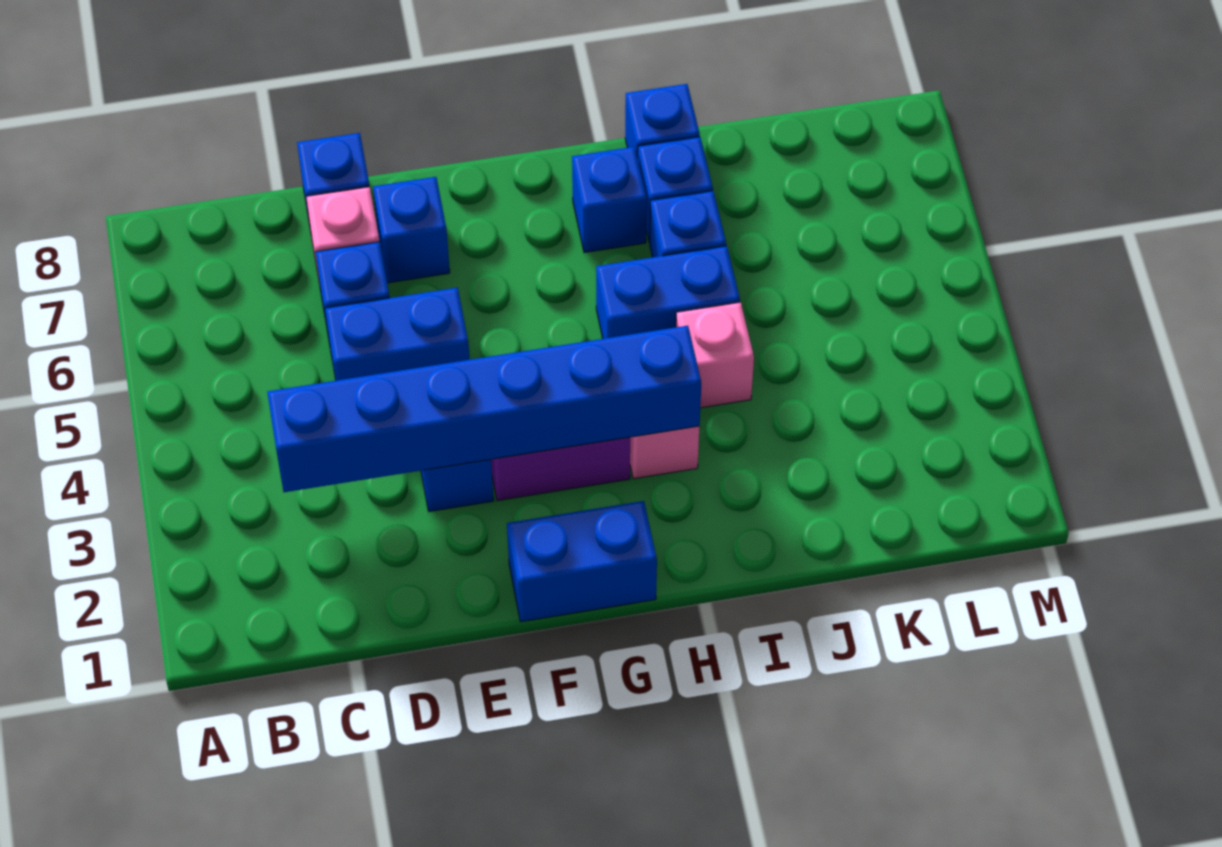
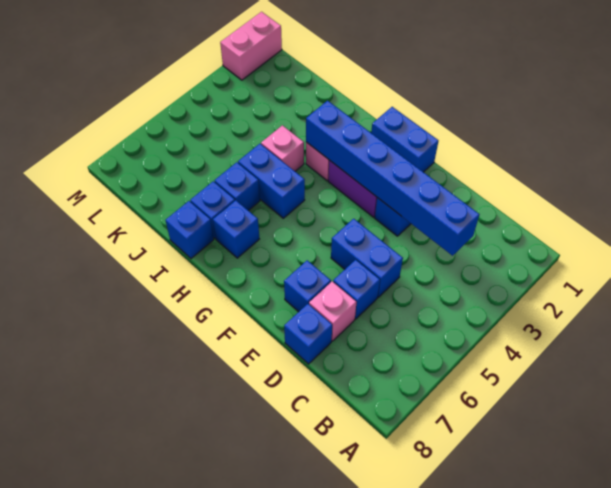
none -> pink brick M1:M2 level 1

